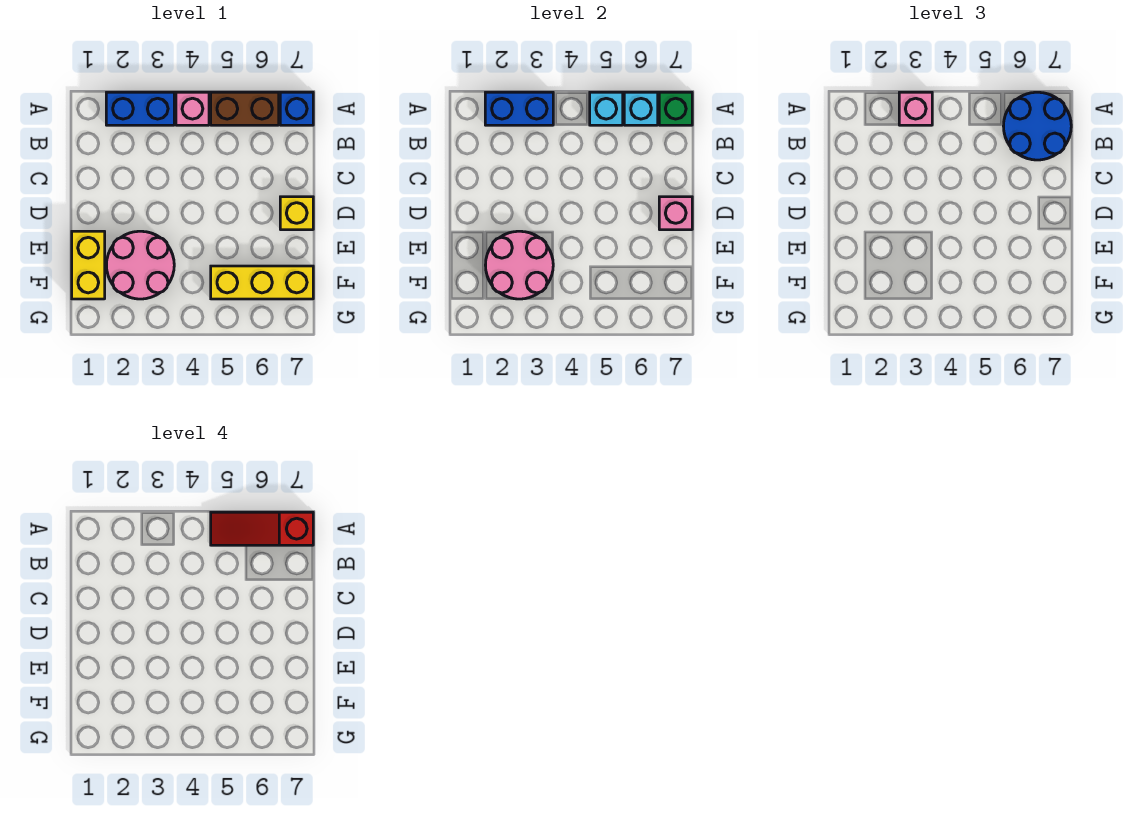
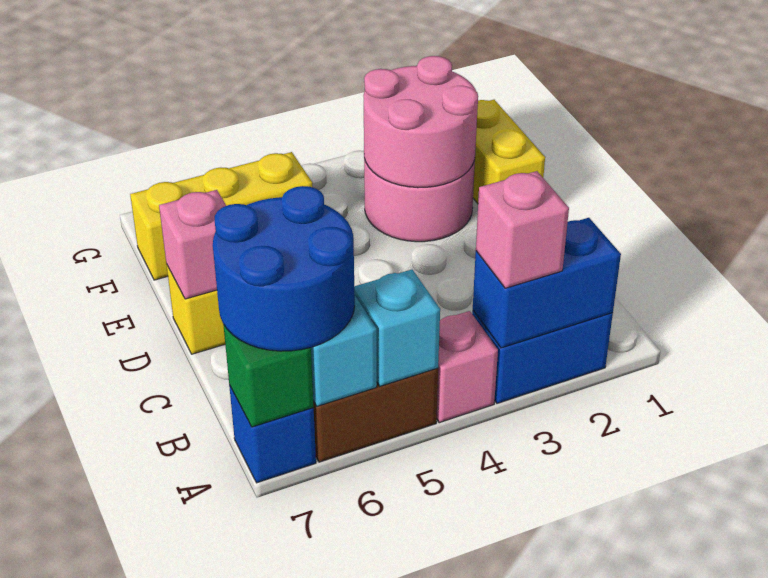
red slope A5:A7 level 4 top 7 -> none

